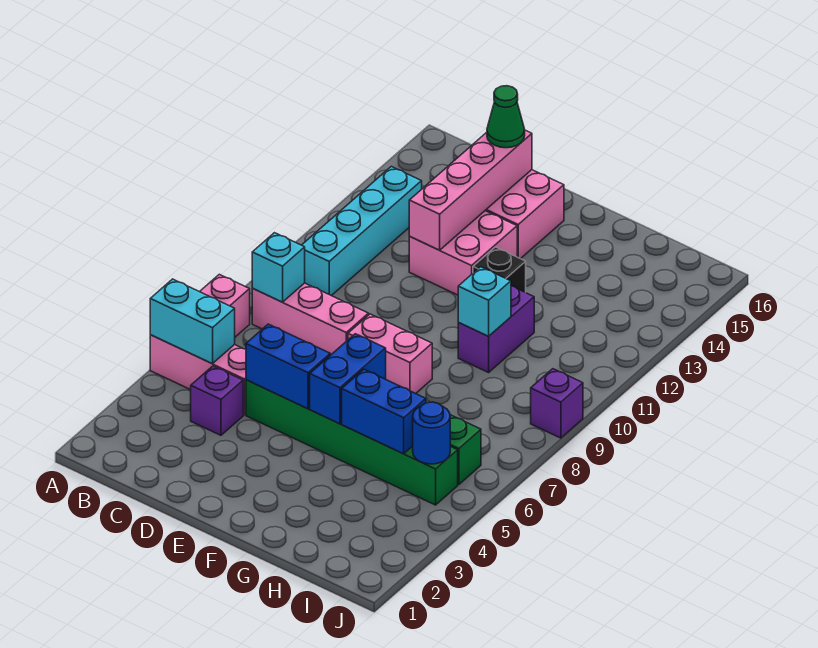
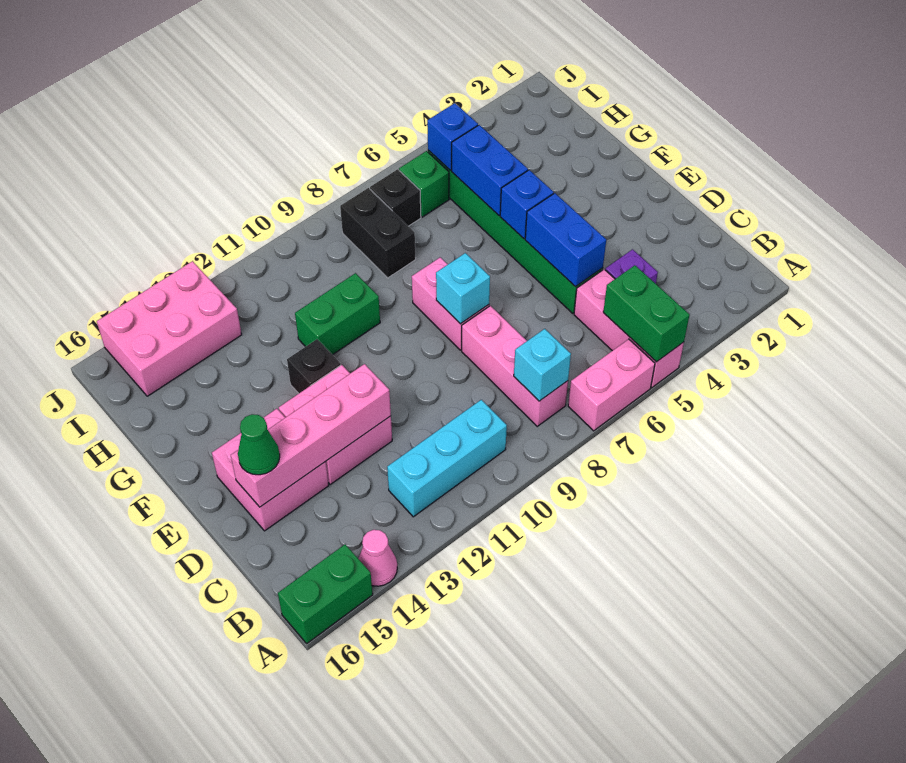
cyan brick A5:B5 level 2 -> green brick A5:B5 level 2
none -> pink cone A14 level 1
none -> green brick A15:A16 level 1
cyan brick B10:B13 level 1 -> cyan brick B10:B12 level 1
blue brick F5:F6 level 2 -> blue brick F5 level 2
purple brick G10:G11 level 1 -> green brick G10:G11 level 1
cyan brick G10 level 2 -> cyan brick E8 level 2
none -> black brick H8:I8 level 1
blue round brick I5 level 2 -> blue brick I5 level 2
none -> black brick I7 level 1
none -> pink brick I13:J15 level 1
purple brick J9 level 1 -> none

